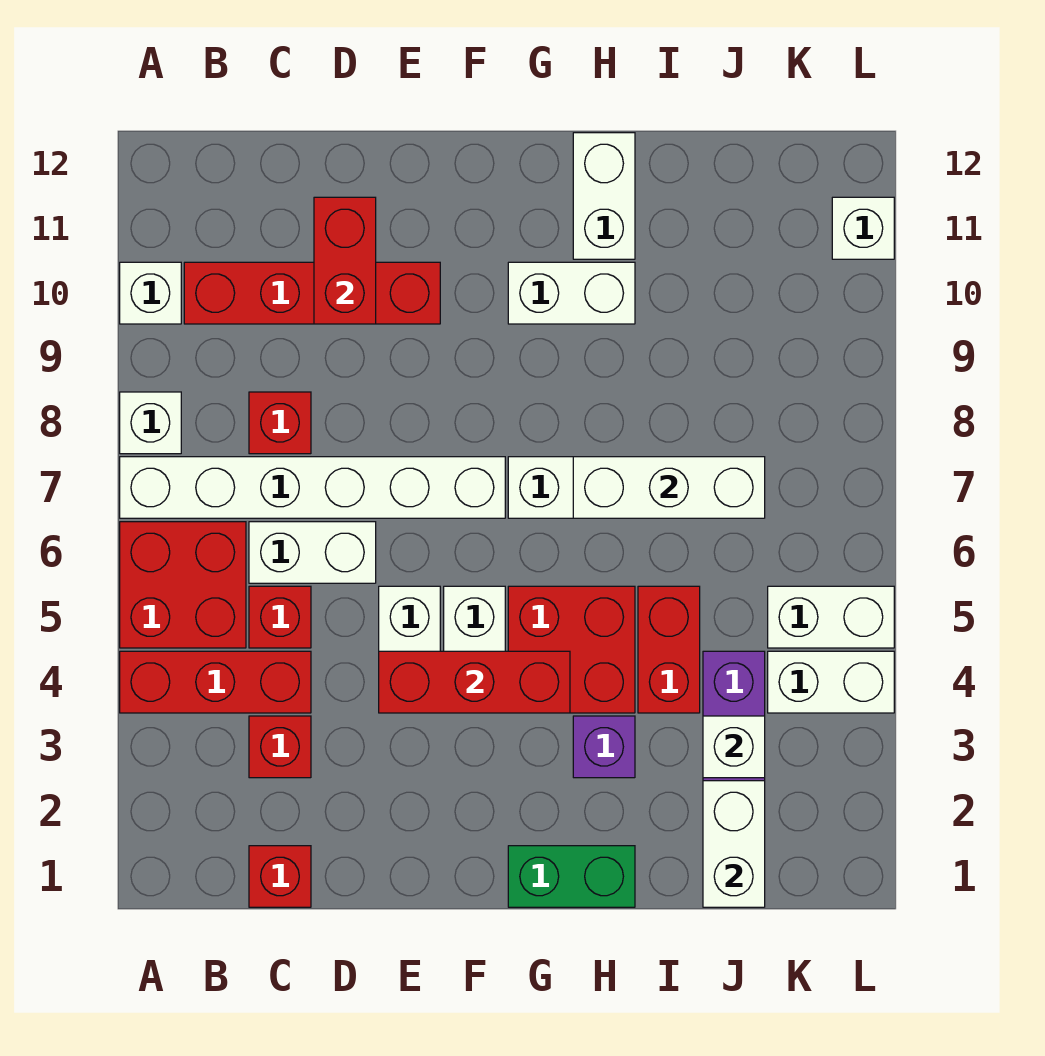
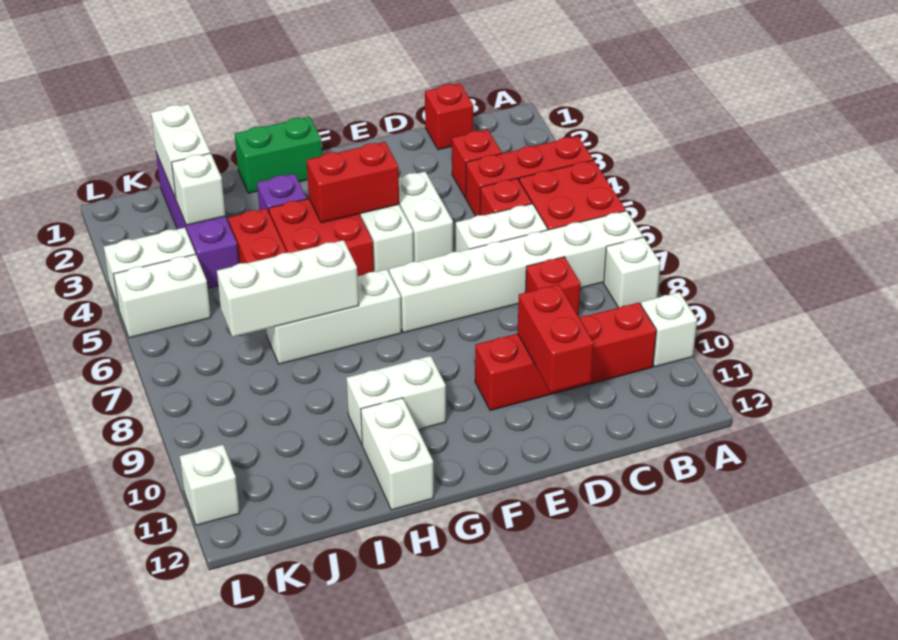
red brick E4:G4 level 2 -> red brick F4:G4 level 2

